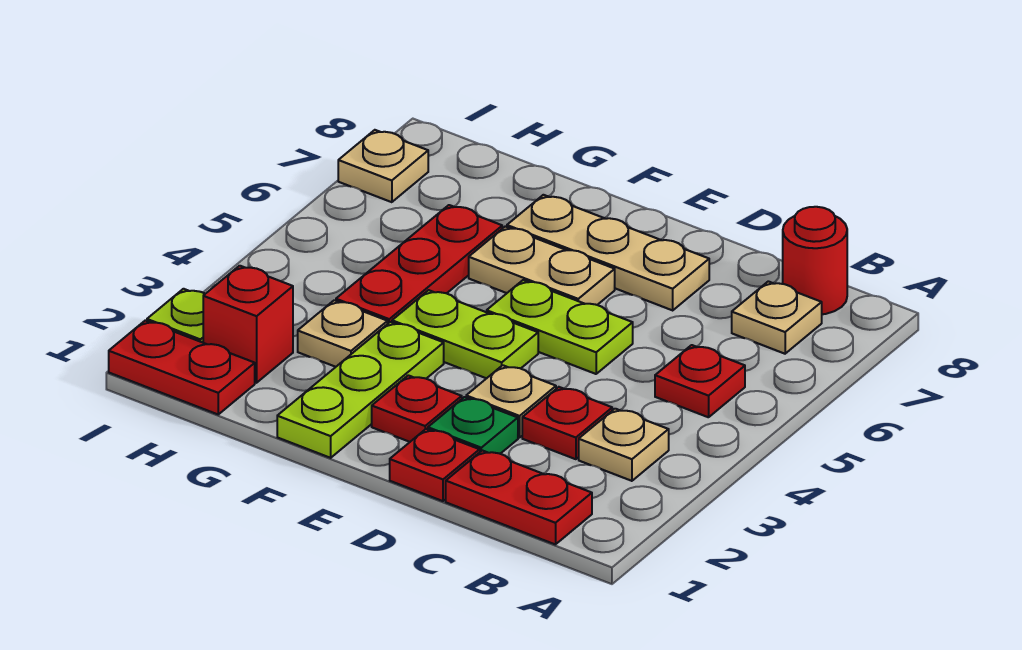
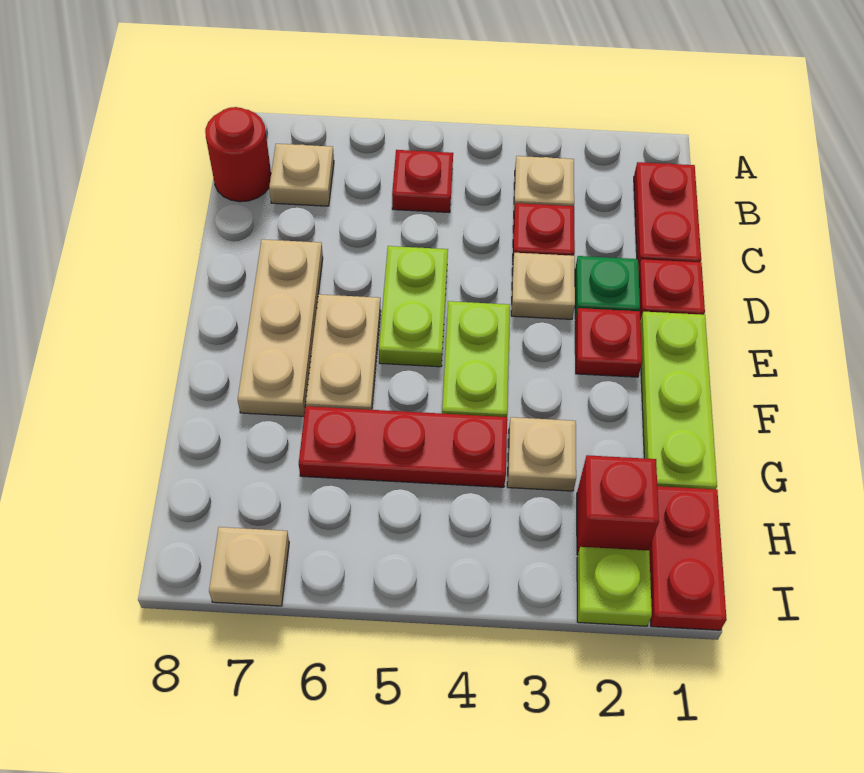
lime plate F1:F3 level 1 -> lime plate E1:G1 level 1

